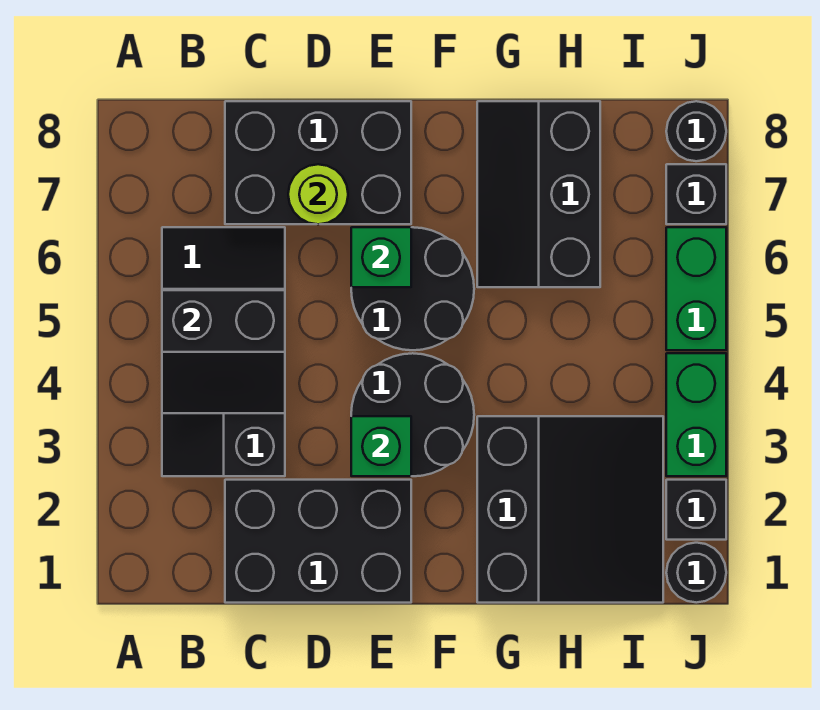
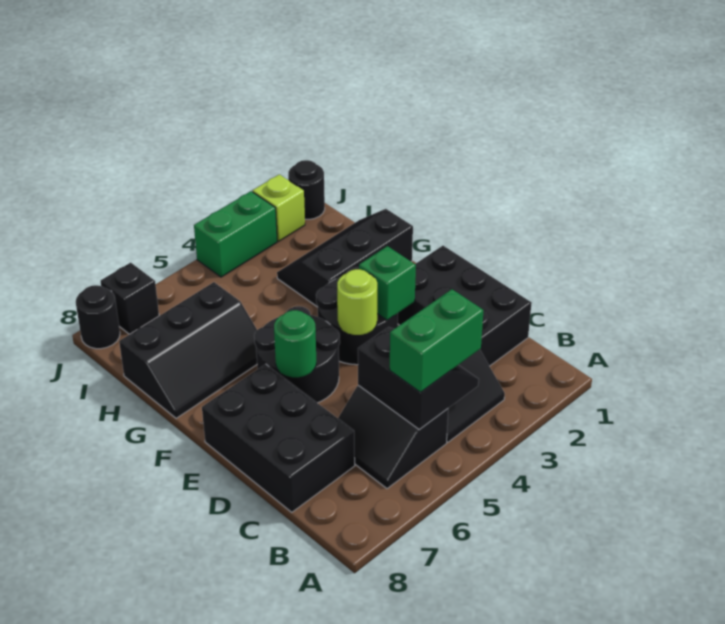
lime round brick D7 level 2 -> lime round brick E4 level 2
green brick E6 level 2 -> green round brick E6 level 2
black slope G1:I3 level 1 top G -> black slope G1:H3 level 1 top G
black brick J2 level 1 -> lime brick J2 level 1
green brick J5:J6 level 1 -> green brick B4:B5 level 3

